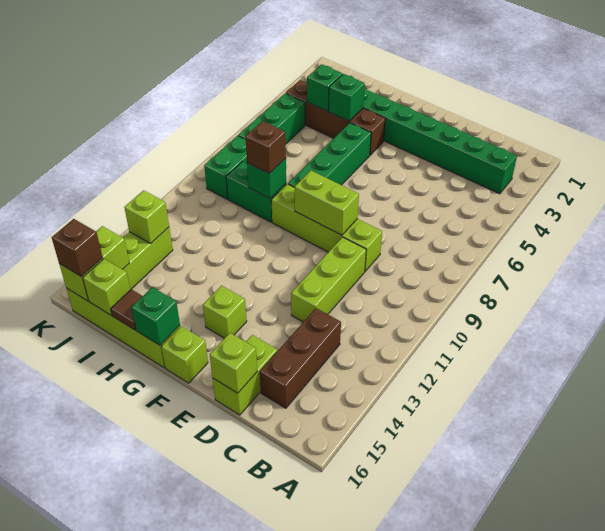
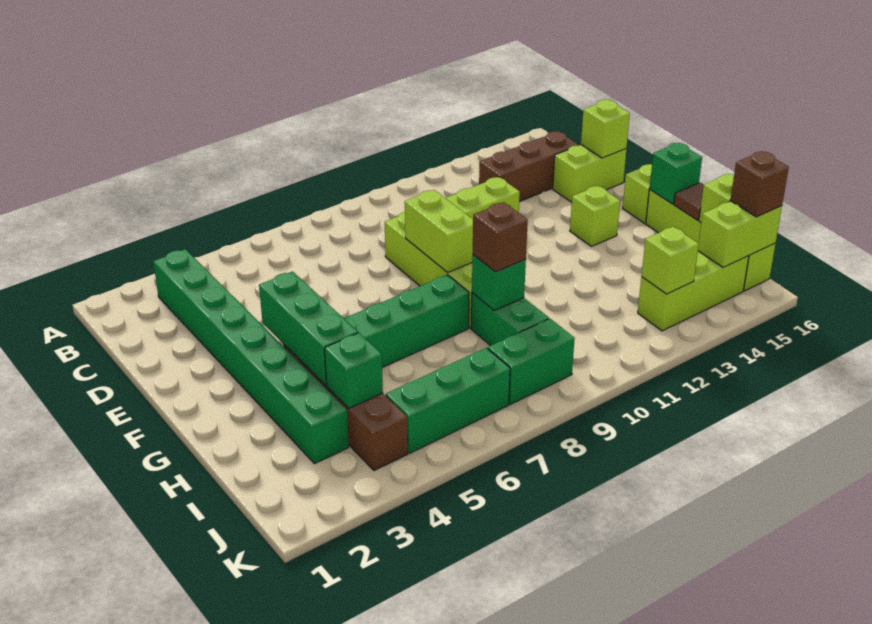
green brick H4 level 2 -> green brick F4:H4 level 2

